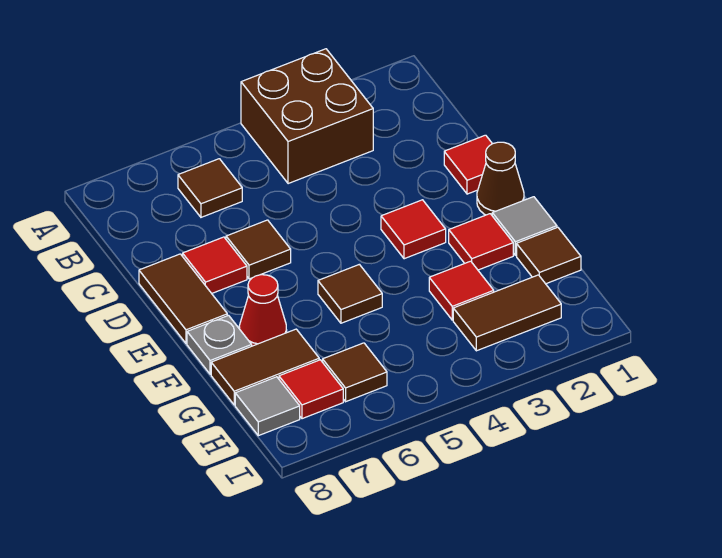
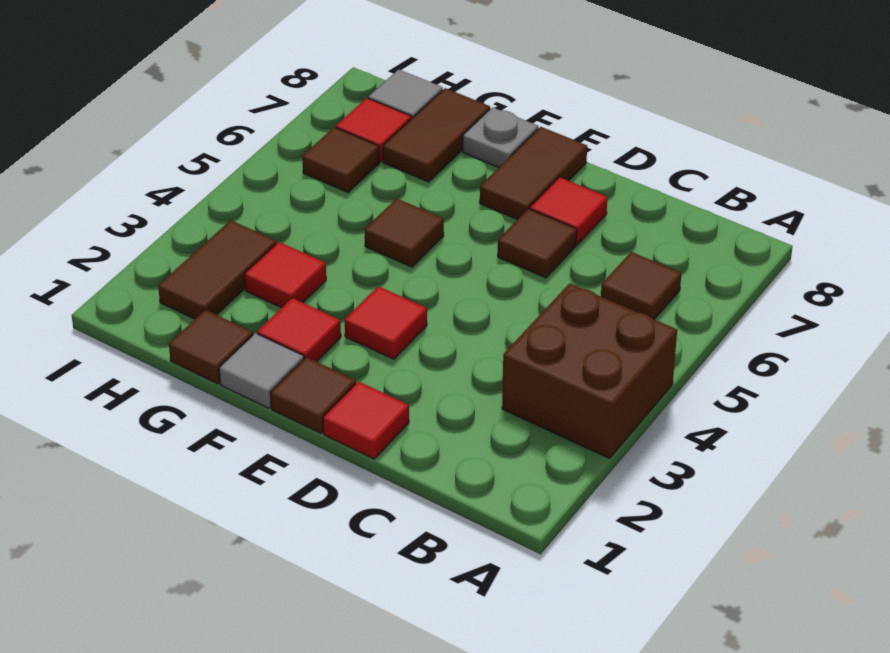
brown tile D8:E8 level 1 -> brown tile E7:E8 level 1
brown cone E1 level 1 -> brown tile E1 level 1
red cone F7 level 1 -> none

